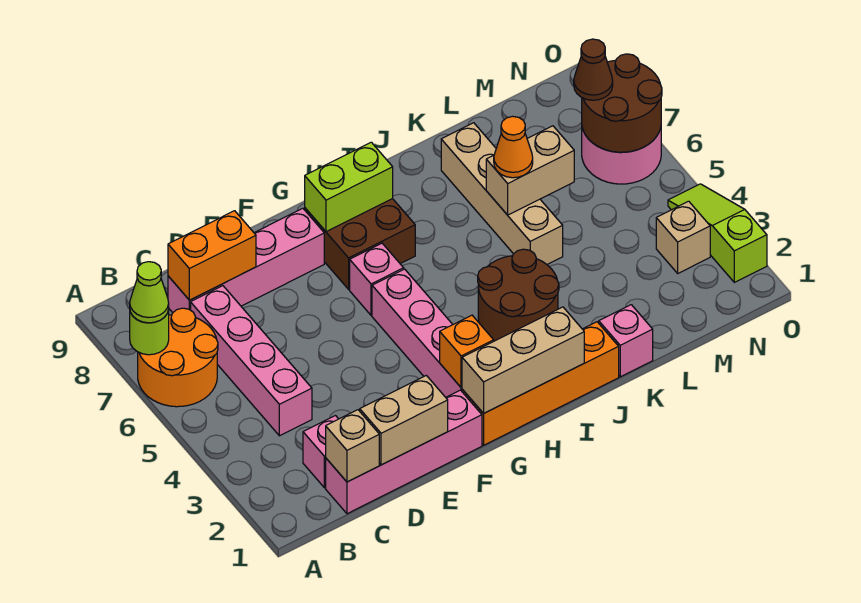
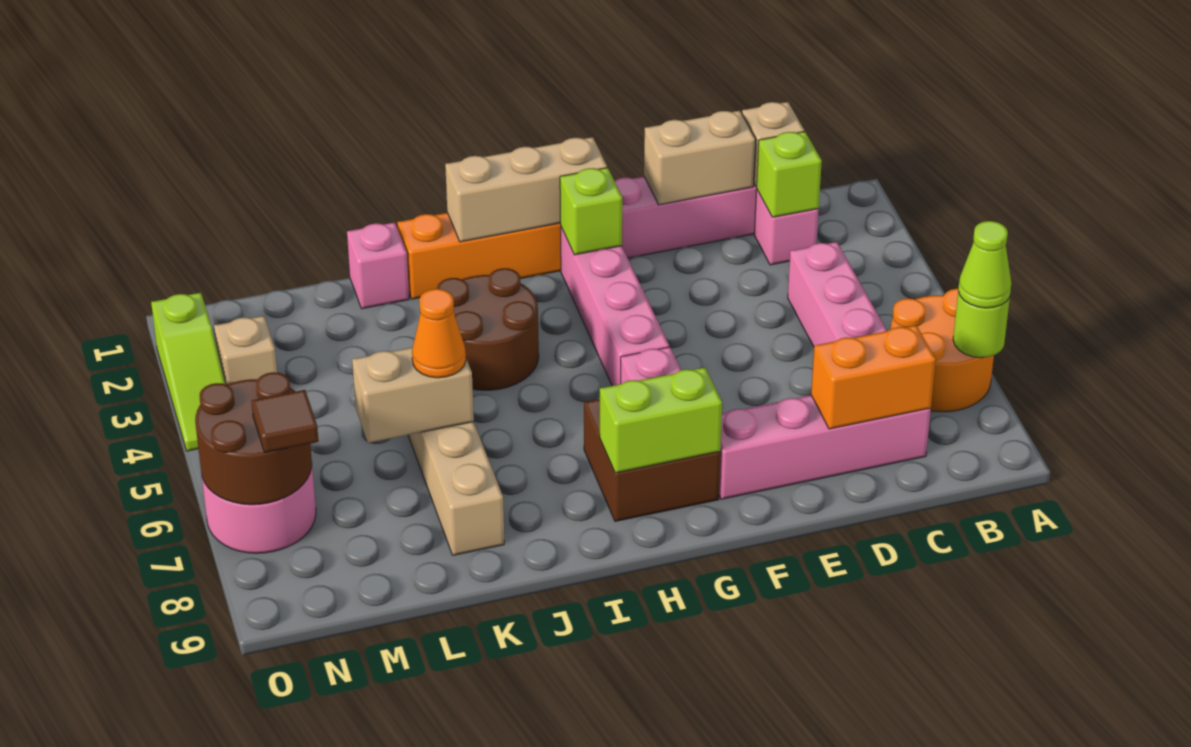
none -> lime brick C2 level 2
orange brick G2 level 2 -> lime brick G2 level 2
brown cone N7 level 3 -> brown tile N7 level 3

